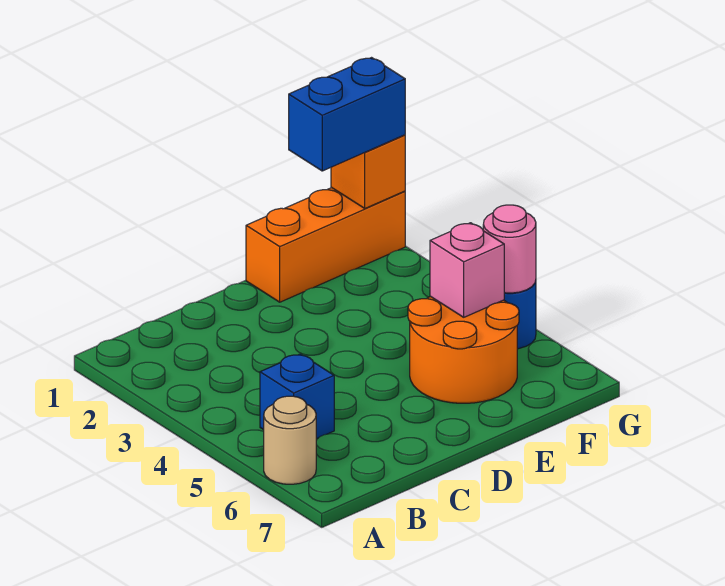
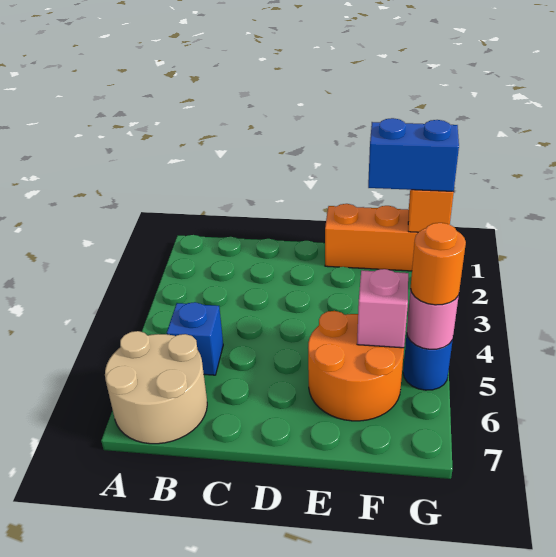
tan round brick A6 level 1 -> tan round brick A6:B7 level 1
none -> orange round brick G5 level 3

